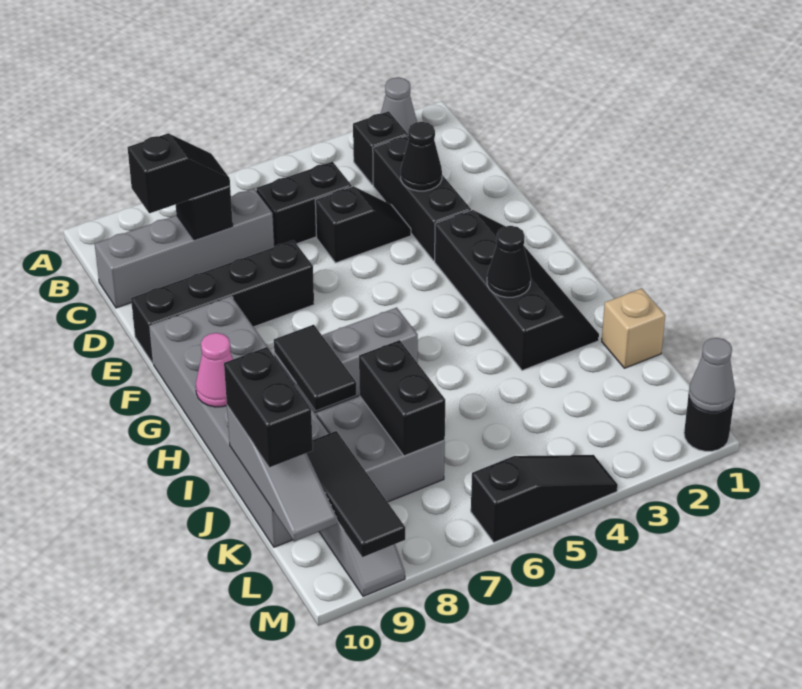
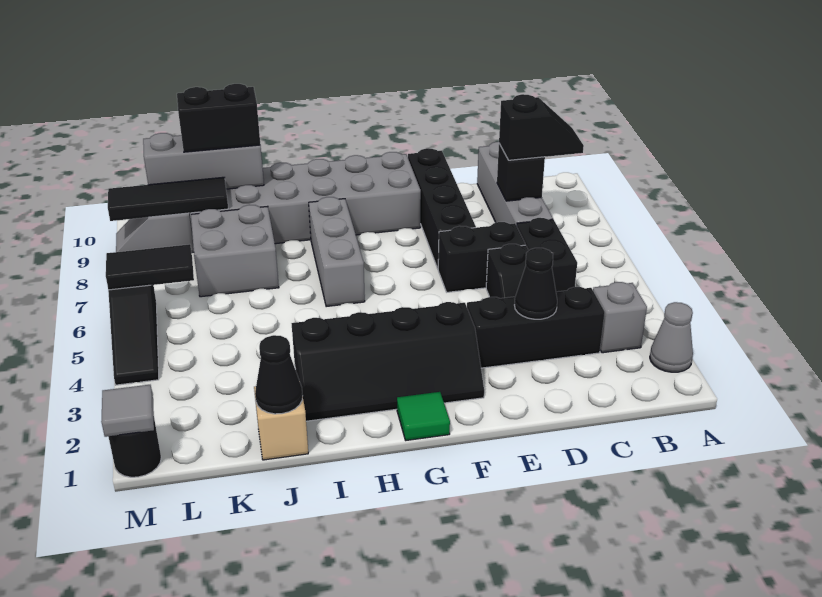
black brick B3 level 1 -> grey brick B3 level 1
black slope C8:C9 level 3 top 9 -> black slope B8:C8 level 3 top C
none -> green tile G1 level 1
black cone H3 level 2 -> black cone J1 level 2
black tile H8:I8 level 2 -> black tile L6:M6 level 2
pink cone H10 level 2 -> none
black brick J7:K7 level 2 -> black brick D6:E6 level 1
grey slope J10:L10 level 2 top J -> grey brick J10:L10 level 2
grey cone M1 level 2 -> grey tile M1 level 2

